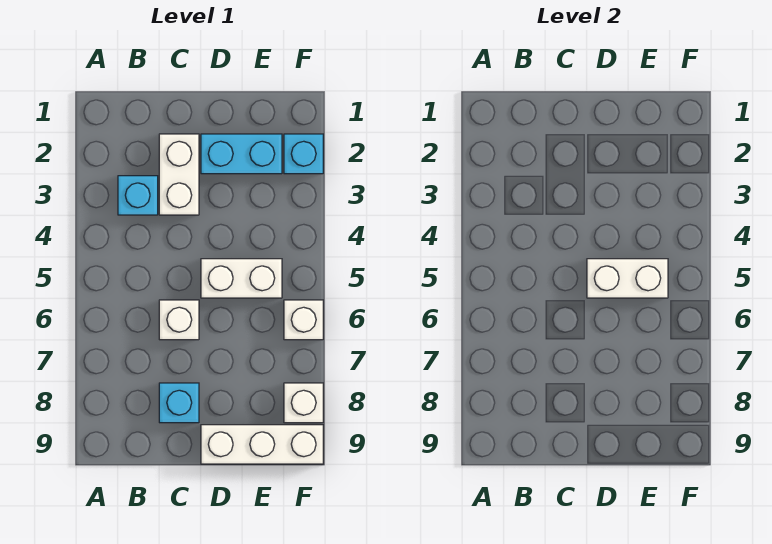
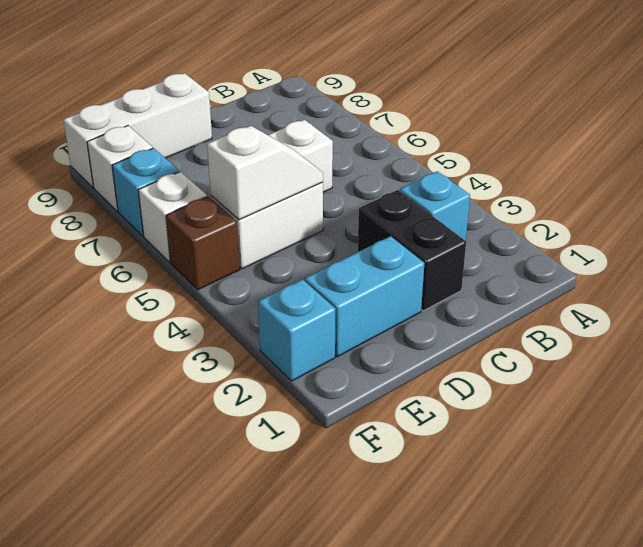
white brick C2:C3 level 1 -> black brick C2:C3 level 1
cyan brick C8 level 1 -> cyan brick F7 level 1
white brick D5:E5 level 2 -> white slope D5:E5 level 2 top E
none -> brown brick F5 level 1

